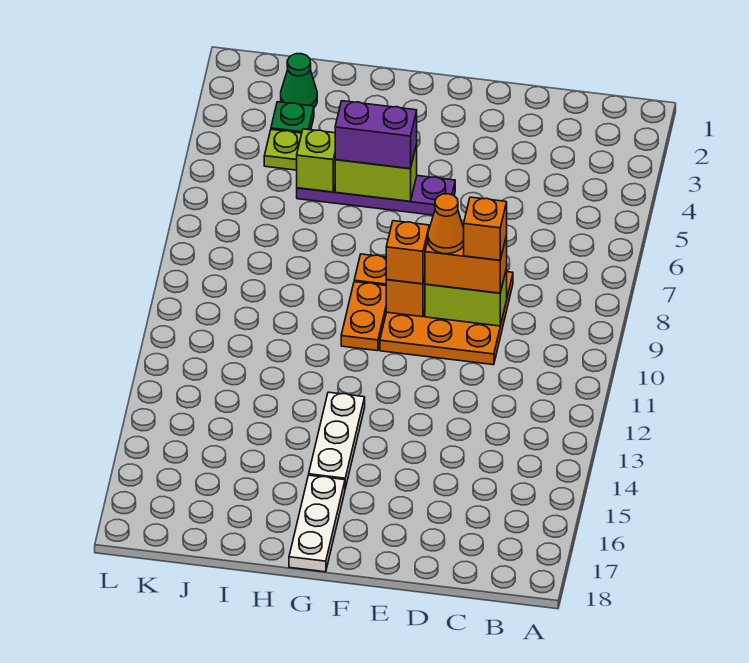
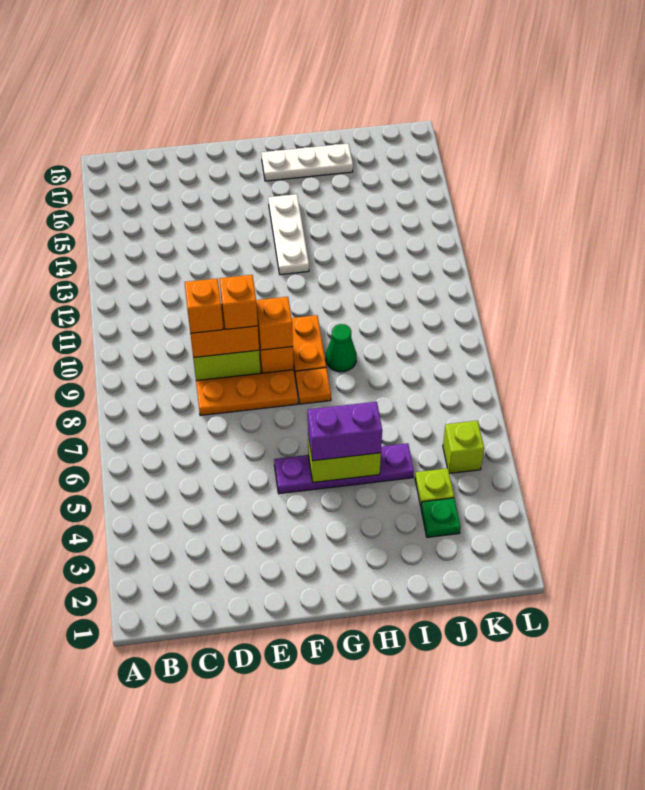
orange cone E9 level 4 -> orange brick E9 level 4
white plate G16:G18 level 1 -> white plate G17:I17 level 1
lime brick I5 level 2 -> lime brick K5 level 1
green cone J2 level 1 -> green cone H9 level 1

